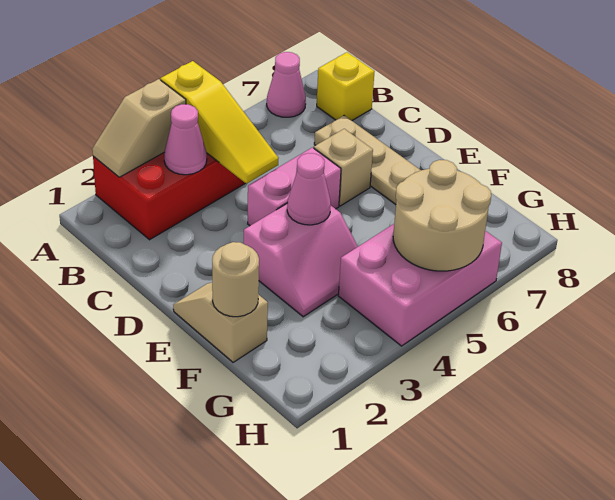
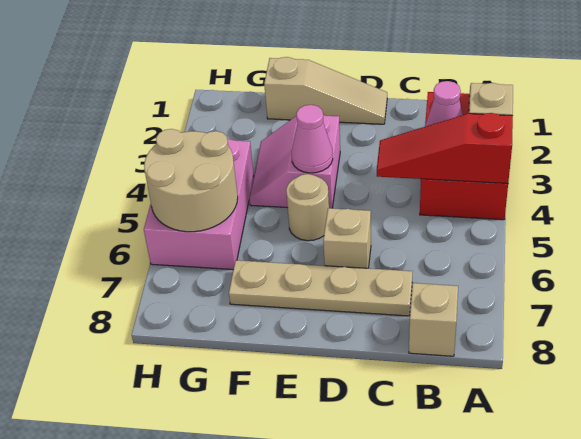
yellow slope A4:C4 level 2 top A -> red slope A4:C4 level 2 top A
pink cone A7 level 1 -> none
yellow brick B8 level 1 -> tan brick B8 level 1
pink brick D4:D5 level 1 -> none
tan slope E1:F1 level 1 top F -> tan slope D1:F1 level 1 top F
tan round brick F1 level 2 -> tan round brick E5 level 1

